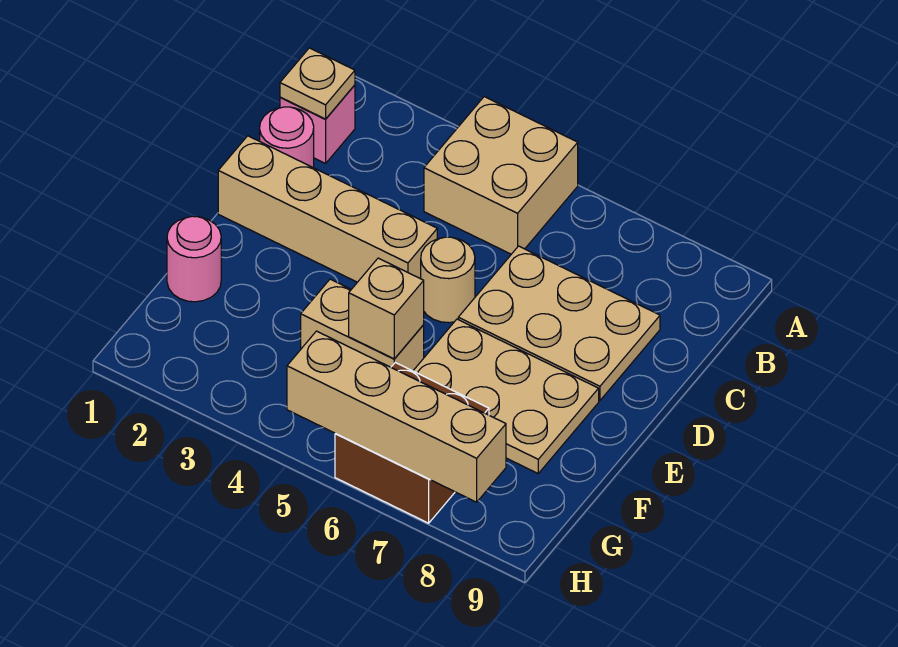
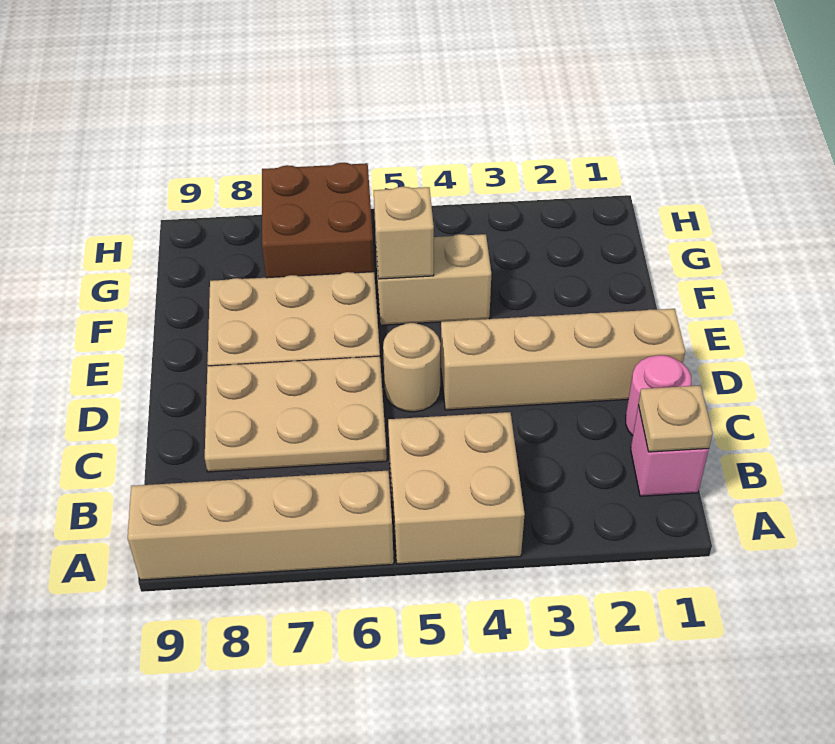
pink round brick F1 level 1 -> none
tan brick H5:H8 level 2 -> tan brick A6:A9 level 1

